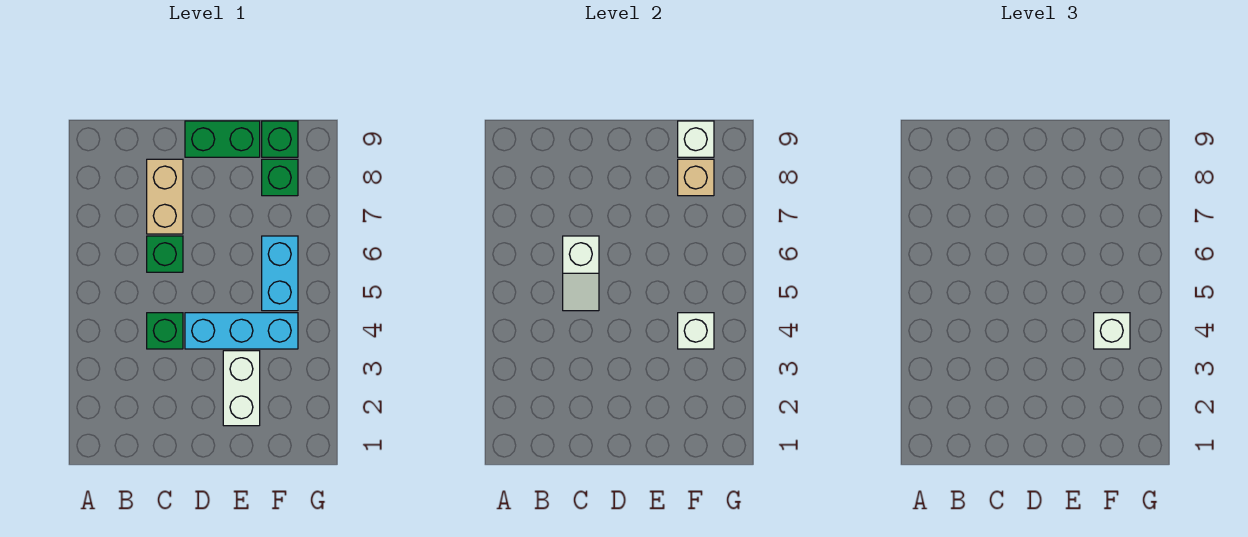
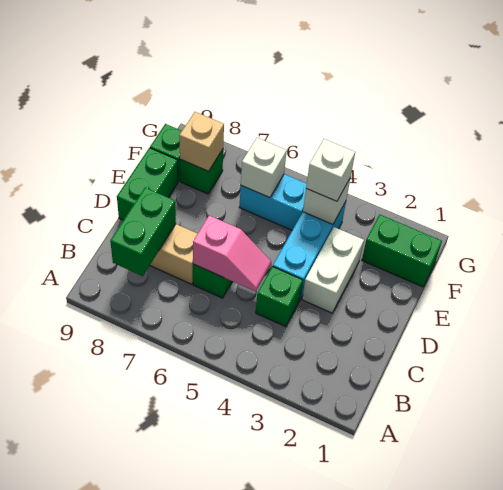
none -> green brick B8:C8 level 2
white slope C5:C6 level 2 top 6 -> pink slope C5:C6 level 2 top 6
white brick E2:E3 level 1 -> white brick D3:E3 level 1
none -> green brick F1:F2 level 1
white brick F9 level 2 -> white brick F6 level 2

